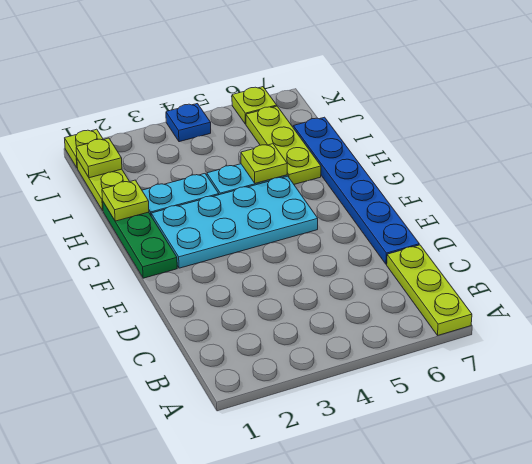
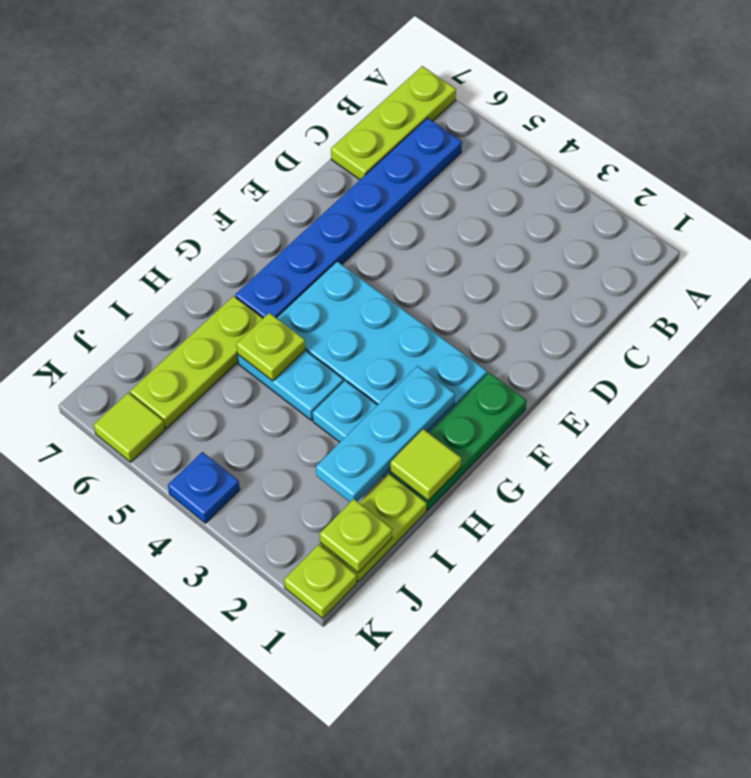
blue plate D7:I7 level 1 -> blue plate B6:G6 level 1
none -> cyan plate G2:I2 level 2
lime plate H1 level 2 -> lime tile H1 level 2
lime plate K6 level 1 -> lime tile K6 level 1

